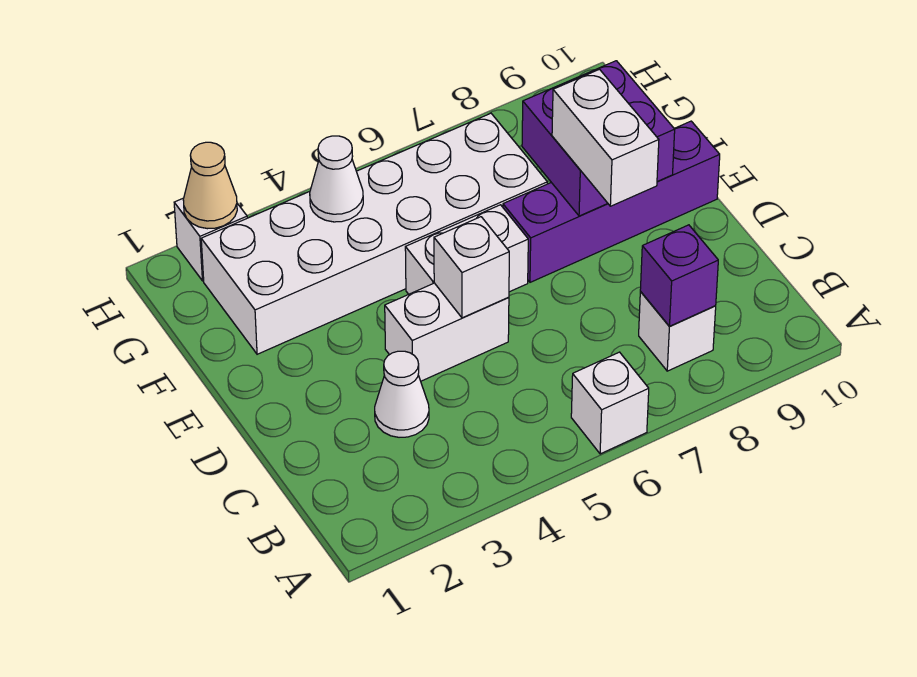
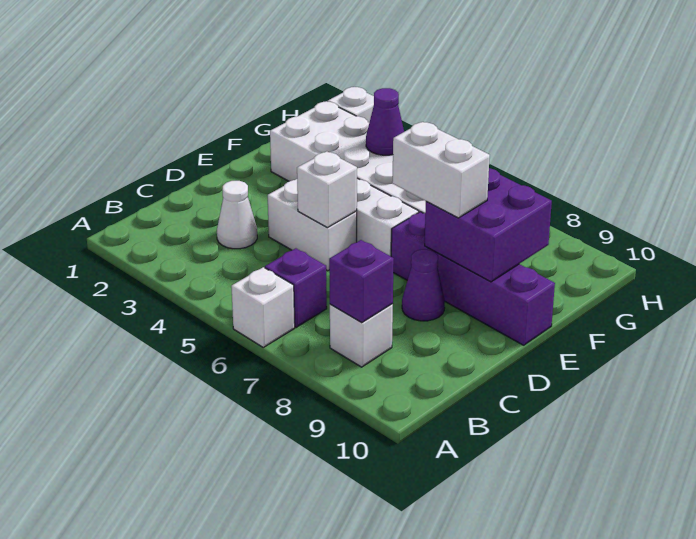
none -> purple brick B6 level 1
none -> purple cone D8 level 1
white brick D8:E8 level 3 -> white brick E7:E8 level 3
white cone G4 level 2 -> purple cone G4 level 2
tan cone H2 level 2 -> none

